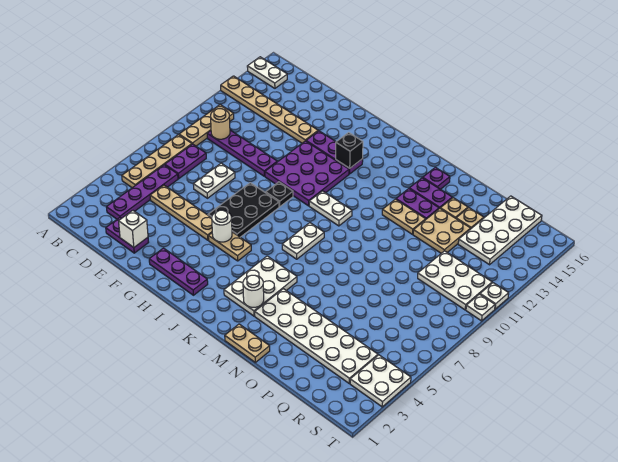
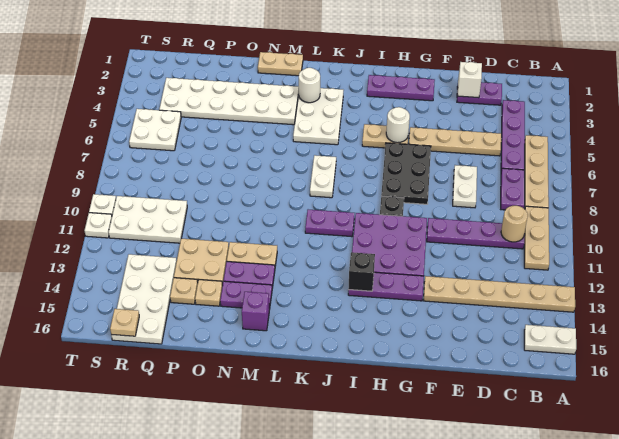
white plate J10:K10 level 1 -> purple plate J10:K10 level 1
purple plate M15 level 1 -> purple brick M15 level 1
none -> tan plate R16 level 2
white plate S3:T4 level 1 -> white plate R5:S6 level 1

